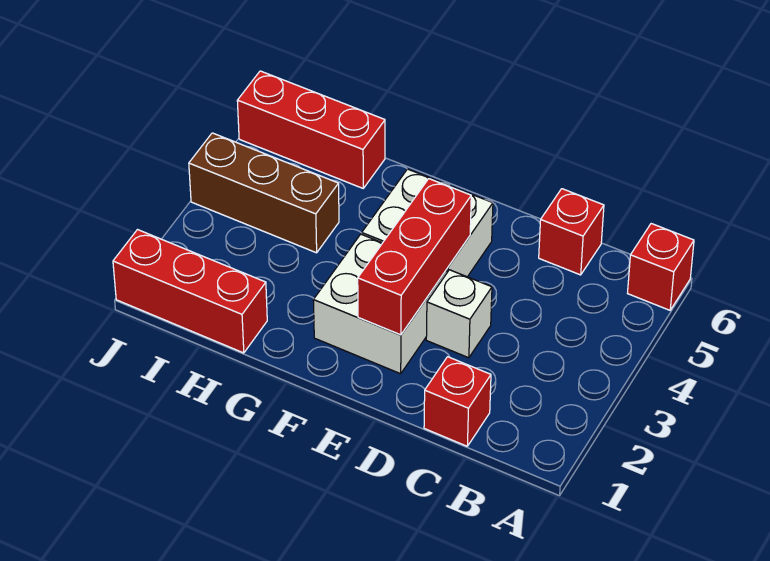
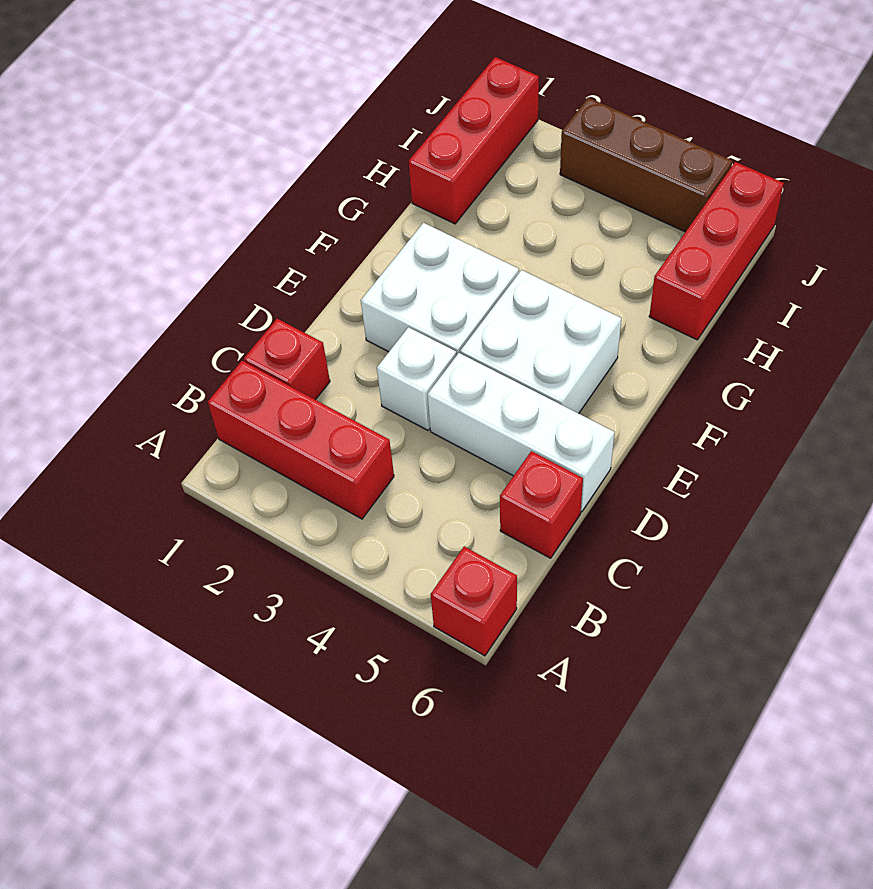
none -> white brick D4:D6 level 1
red brick E2:E4 level 2 -> red brick B1:B3 level 1
brown brick H4:J4 level 1 -> brown brick J3:J5 level 1

